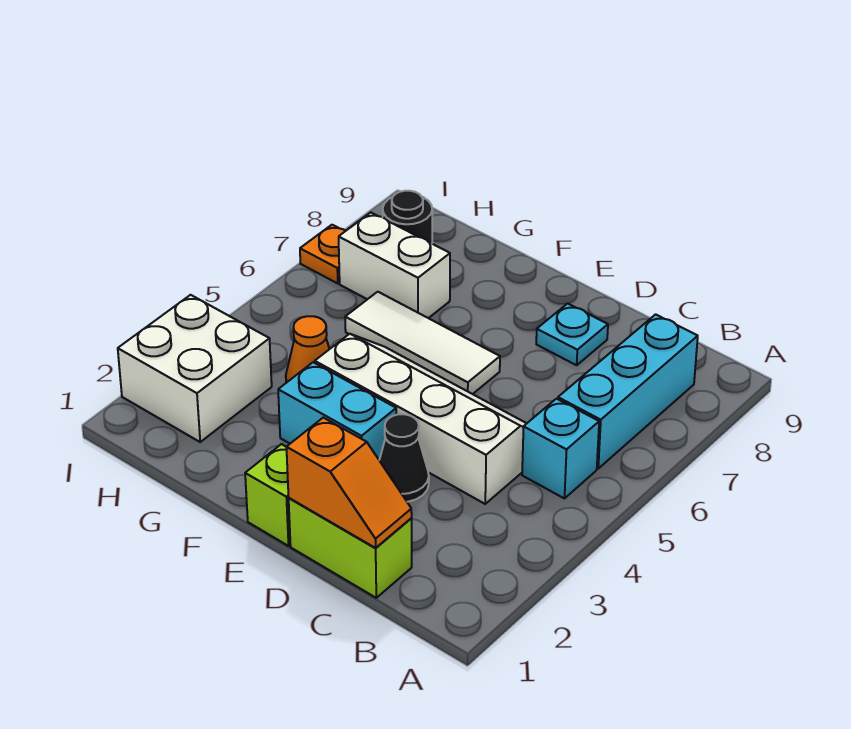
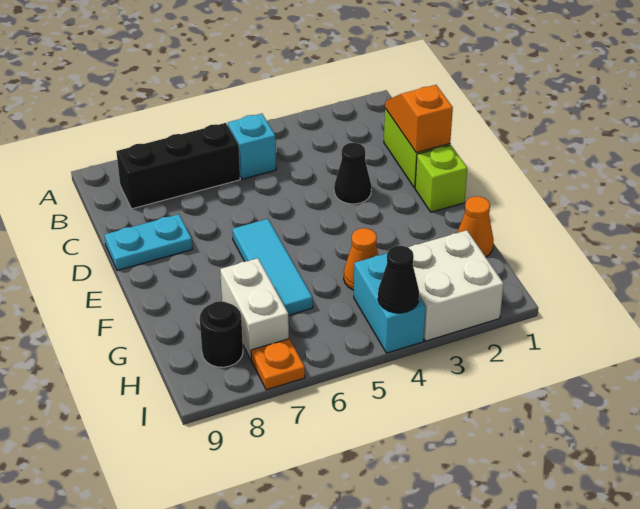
cyan brick B6:B8 level 1 -> black brick B6:B8 level 1
white slope C4:F5 level 1 top 4 -> none
cyan plate D8 level 1 -> cyan plate D8:D9 level 1
cyan brick E3:F3 level 1 -> cyan brick H4:I4 level 1
white tile E6:G6 level 1 -> cyan tile E6:G6 level 1
none -> orange cone G1 level 1
none -> black cone I4 level 2

